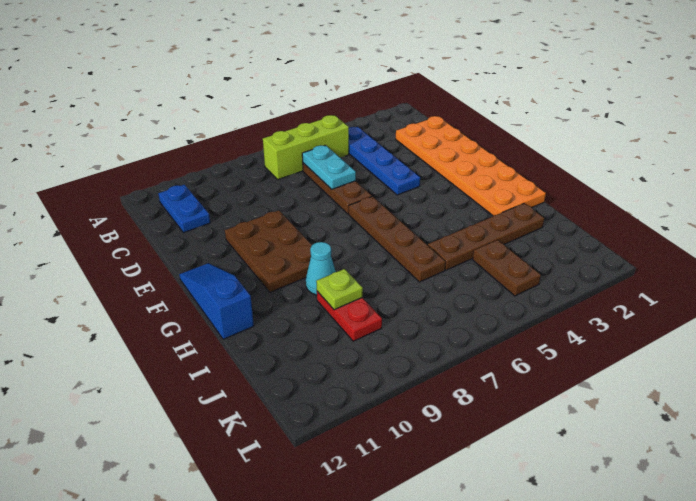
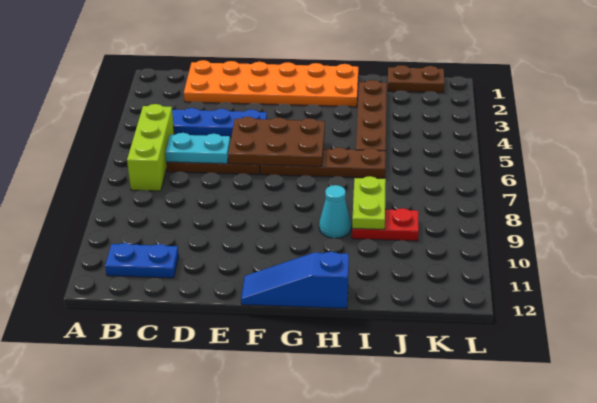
brown plate E9:G10 level 1 -> brown plate E5:G6 level 2
lime plate I9 level 2 -> lime plate I8:I9 level 2
brown plate J4:K4 level 1 -> brown plate J1:K1 level 1

